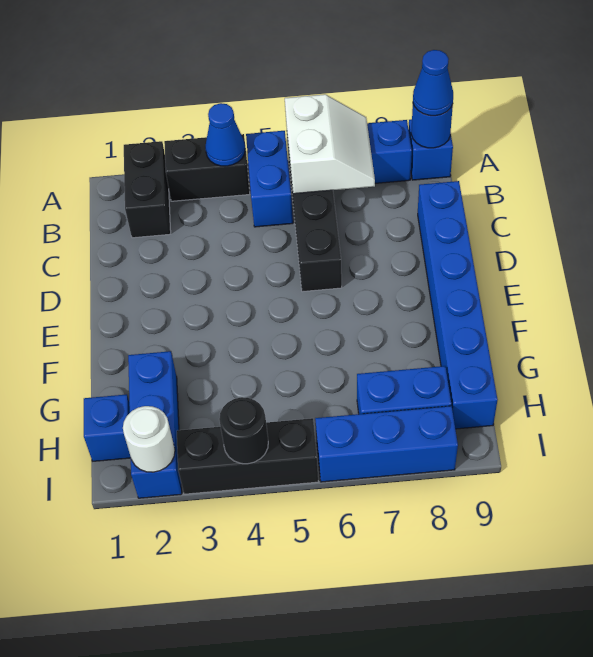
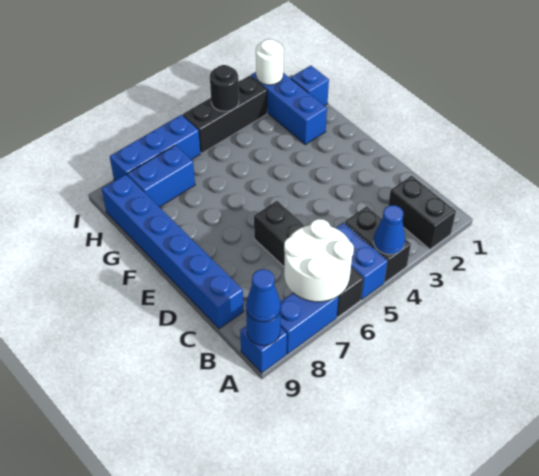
black brick A3:A4 level 1 -> black brick A4:B4 level 1
white slope A6:B7 level 2 top 6 -> white round brick A6:B7 level 2

